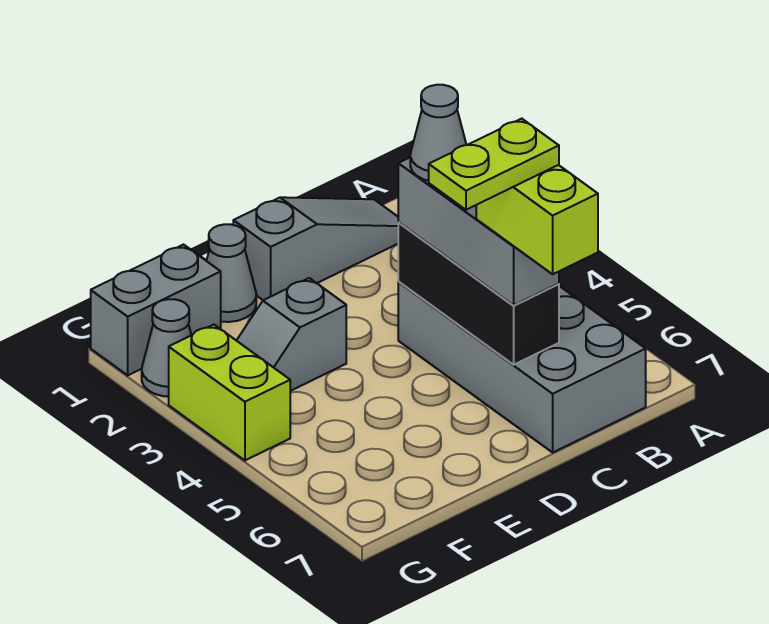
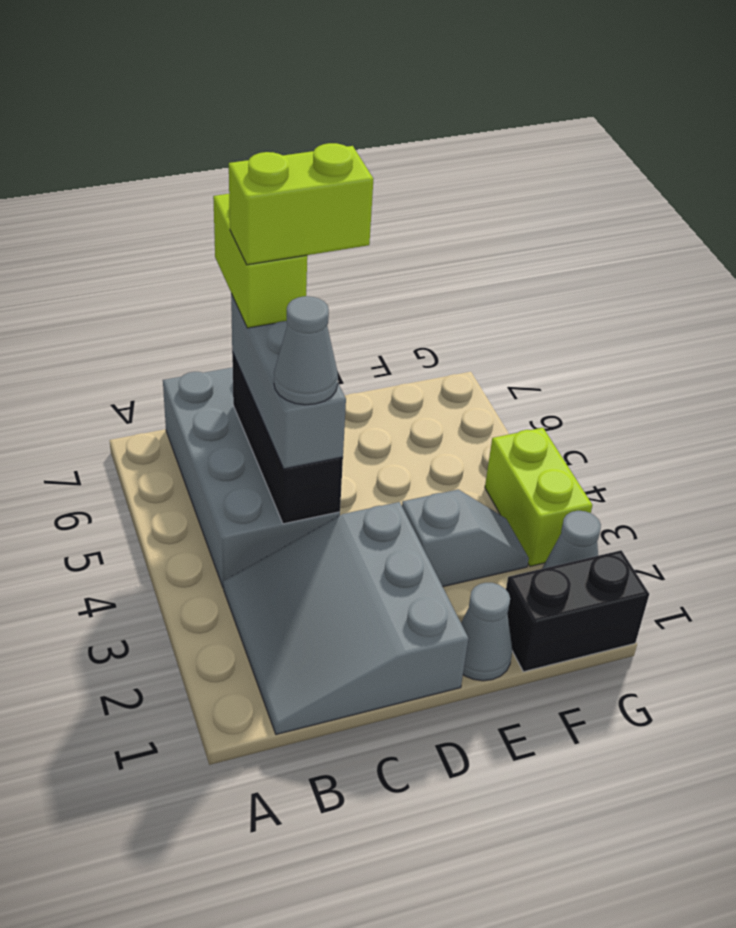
grey slope B1:D1 level 1 top D -> grey slope B1:D3 level 1 top D
lime plate C6:D6 level 5 -> lime brick C6:D6 level 5
grey brick F1:G1 level 1 -> black brick F1:G1 level 1

